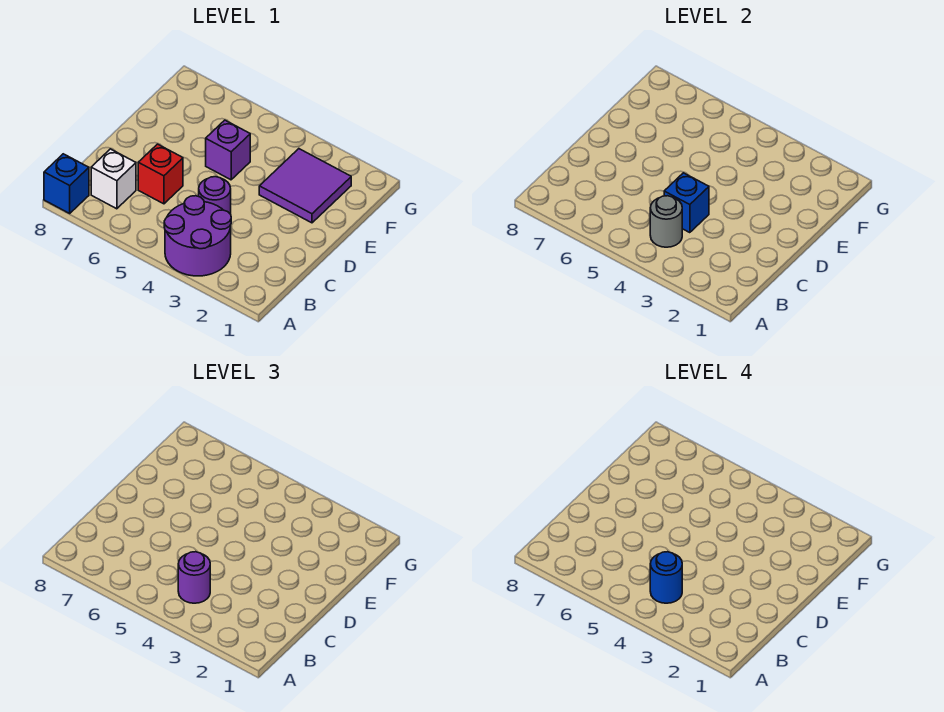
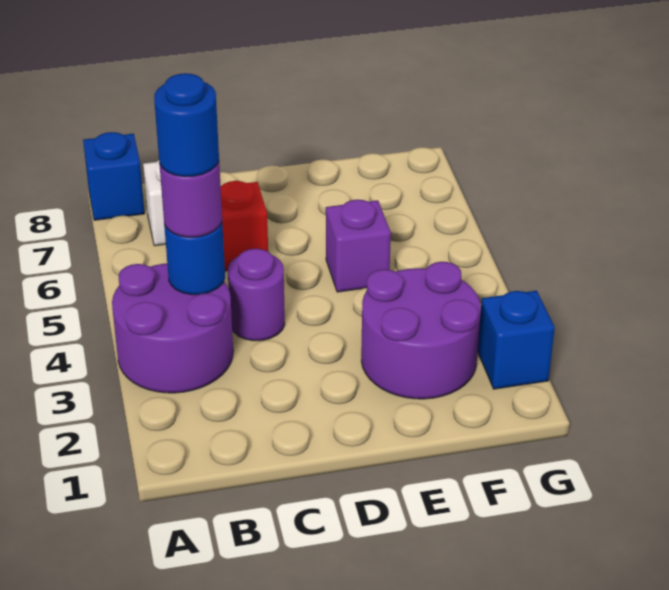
grey round brick B4 level 2 -> blue round brick B4 level 2
blue brick C4 level 2 -> blue brick G2 level 1
purple tile E2:F3 level 1 -> purple round brick E2:F3 level 1

